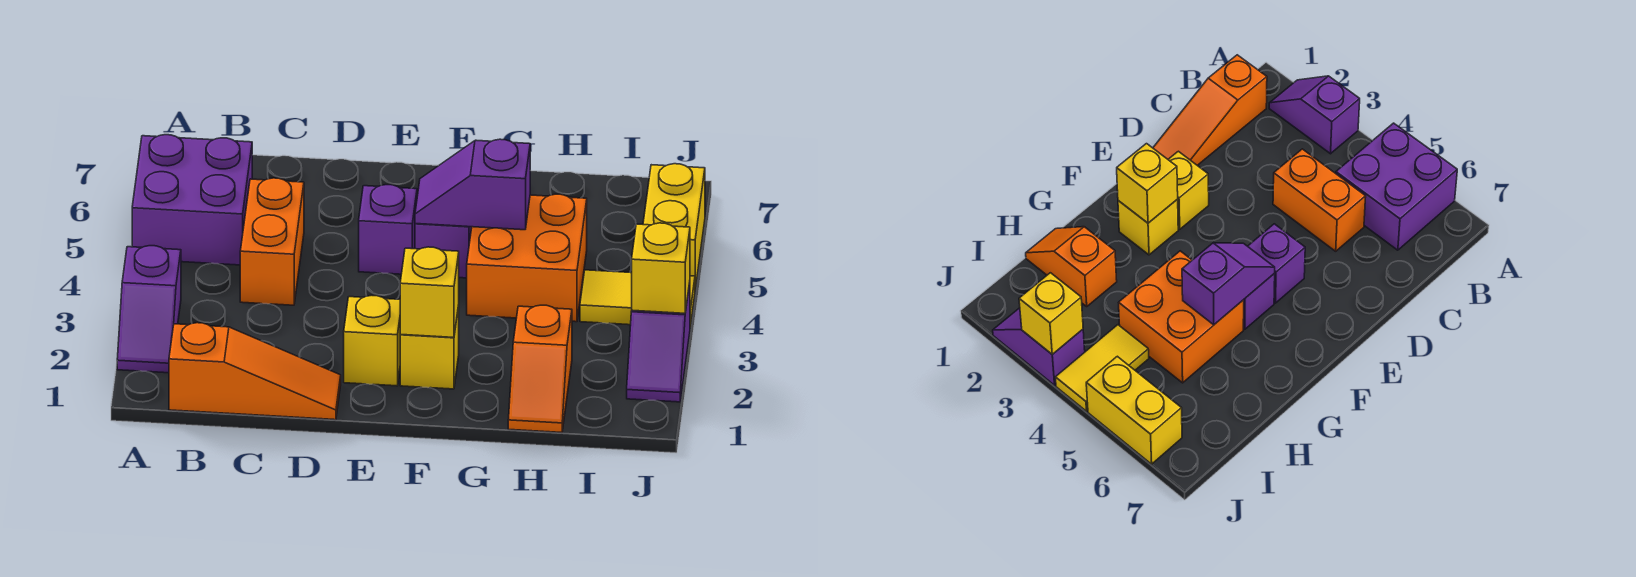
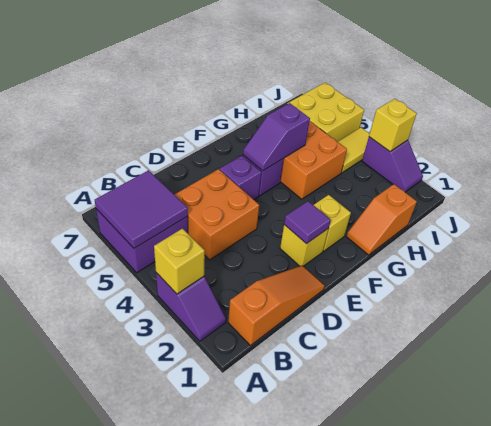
none -> purple tile A5:B6 level 2
orange brick C4:C5 level 1 -> orange brick C4:D5 level 1
none -> purple tile E2 level 2
yellow brick F2 level 2 -> yellow brick A3 level 2
orange slope H1:H2 level 1 top 2 -> orange slope G1:H1 level 1 top H
yellow brick J5:J6 level 1 -> yellow brick I5:J6 level 1

